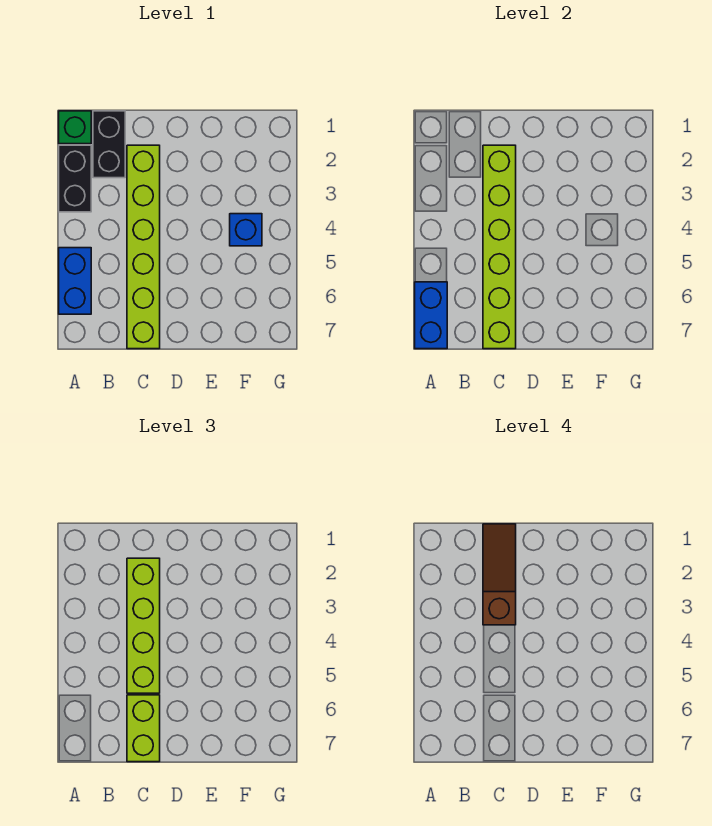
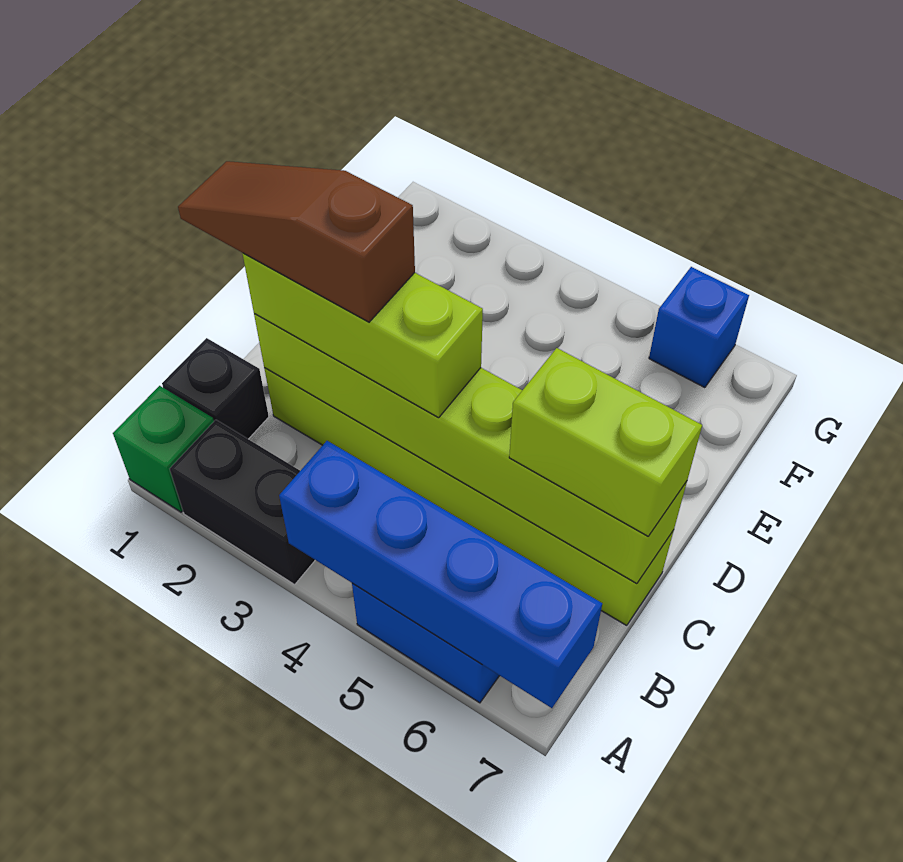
blue brick A6:A7 level 2 -> blue brick A4:A7 level 2
black brick B1:B2 level 1 -> black brick B1 level 1
lime brick C2:C5 level 3 -> lime brick C2:C4 level 3
blue brick F4 level 1 -> blue brick G6 level 1

